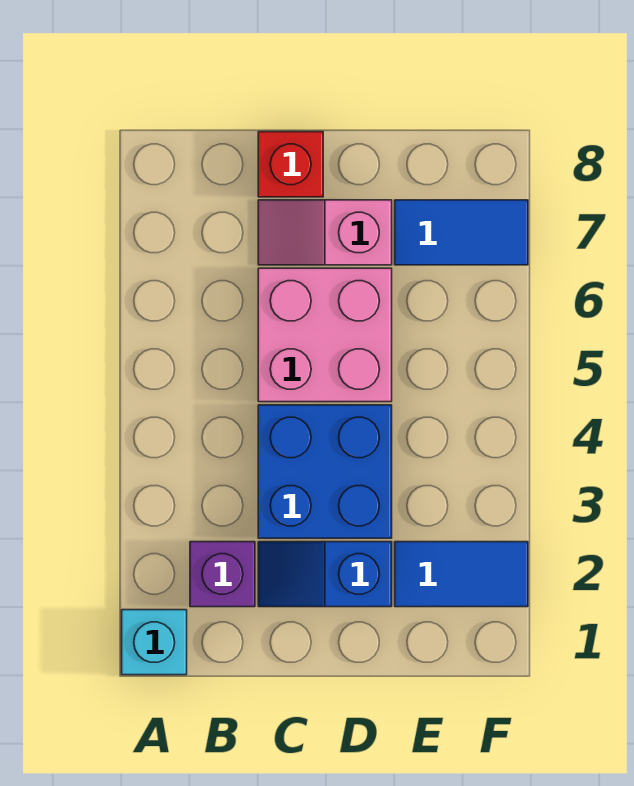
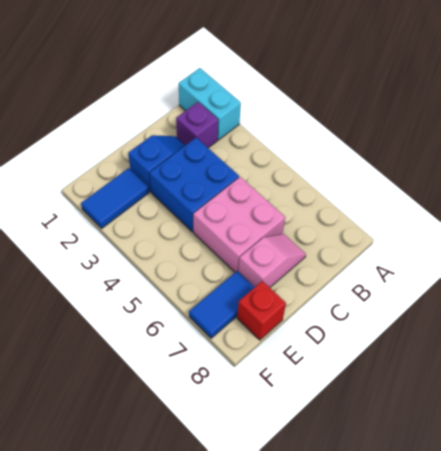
cyan brick A1 level 1 -> cyan brick A1:A2 level 1
red brick C8 level 1 -> red brick E8 level 1

